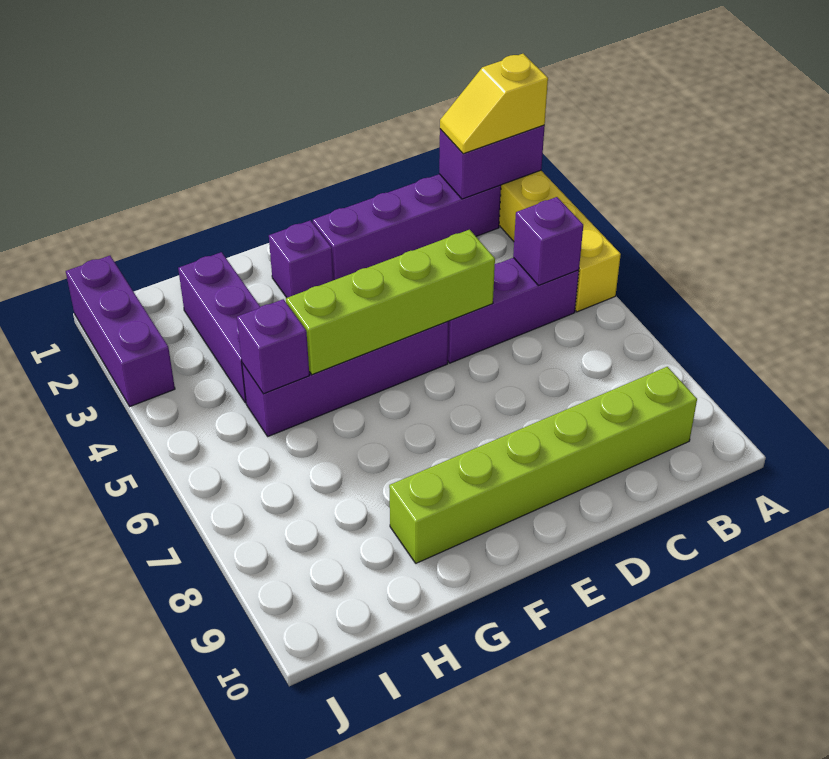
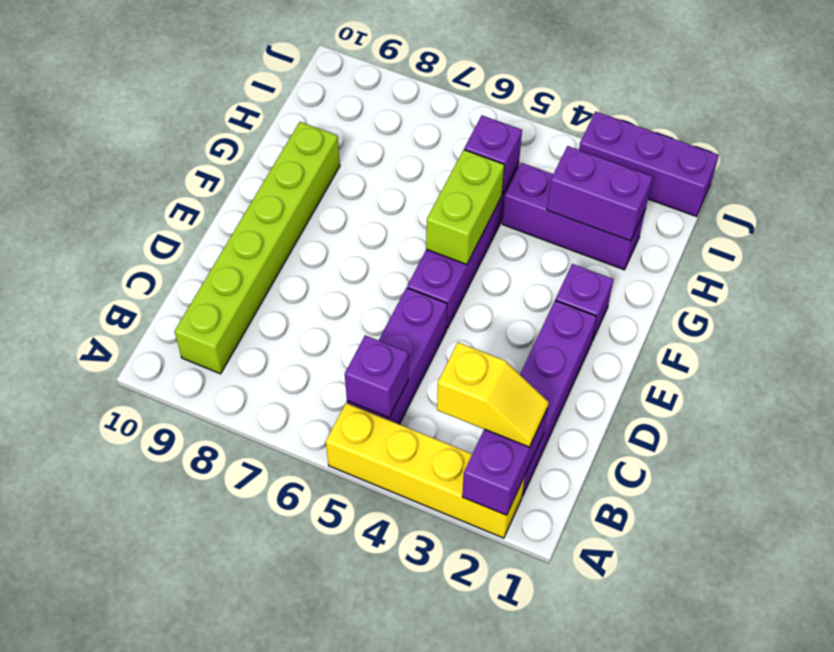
yellow slope A2:B2 level 3 top A -> yellow slope B2:B3 level 3 top 3
lime brick D5:G5 level 2 -> lime brick F5:G5 level 2
none -> purple brick H2:H3 level 2

